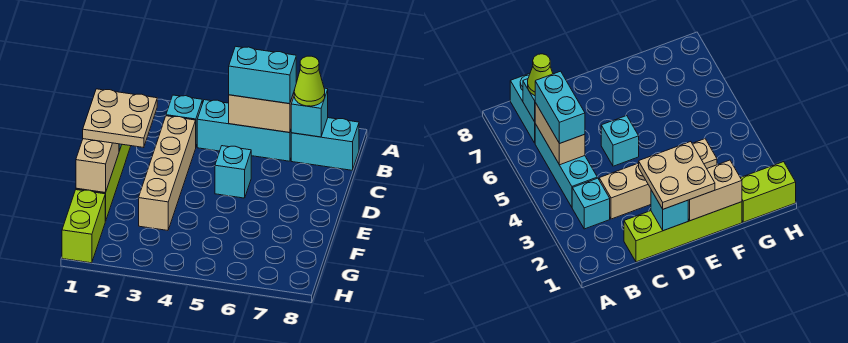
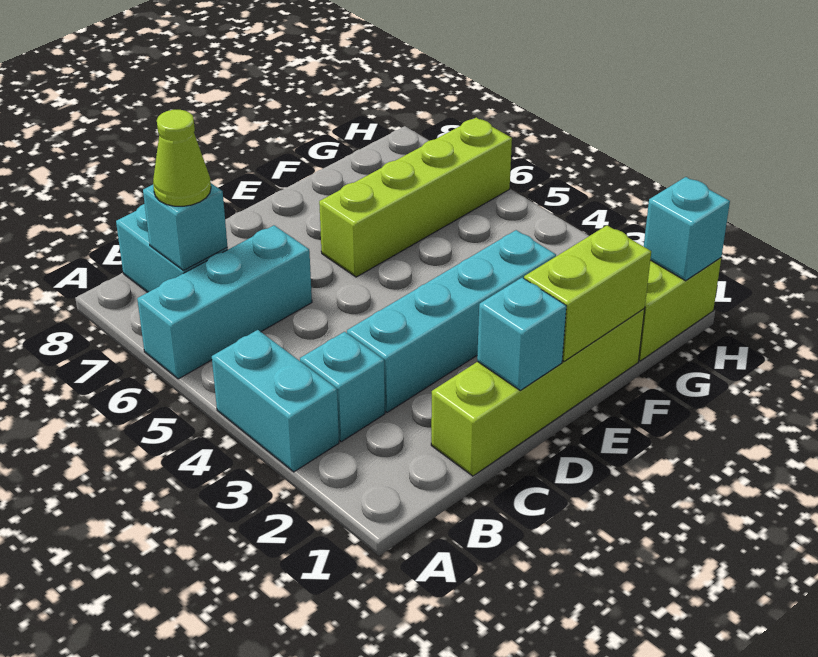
cyan brick B4:B6 level 1 -> cyan brick A6:C6 level 1
tan brick B5:B6 level 2 -> none
cyan brick B5:B6 level 3 -> cyan brick A3:A4 level 1
tan brick C3:F3 level 1 -> cyan brick C3:F3 level 1
tan plate D1:E2 level 3 -> none
cyan brick D5 level 1 -> cyan brick H1 level 2
tan brick E1:F1 level 2 -> lime brick E1:F1 level 2
none -> lime brick E6:H6 level 1

